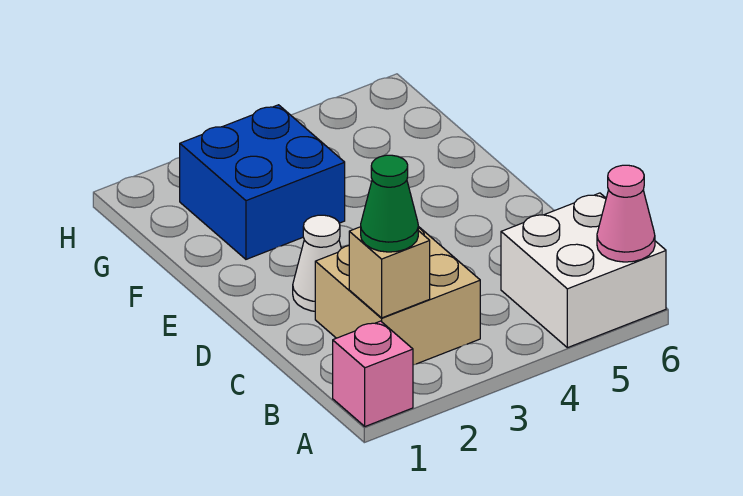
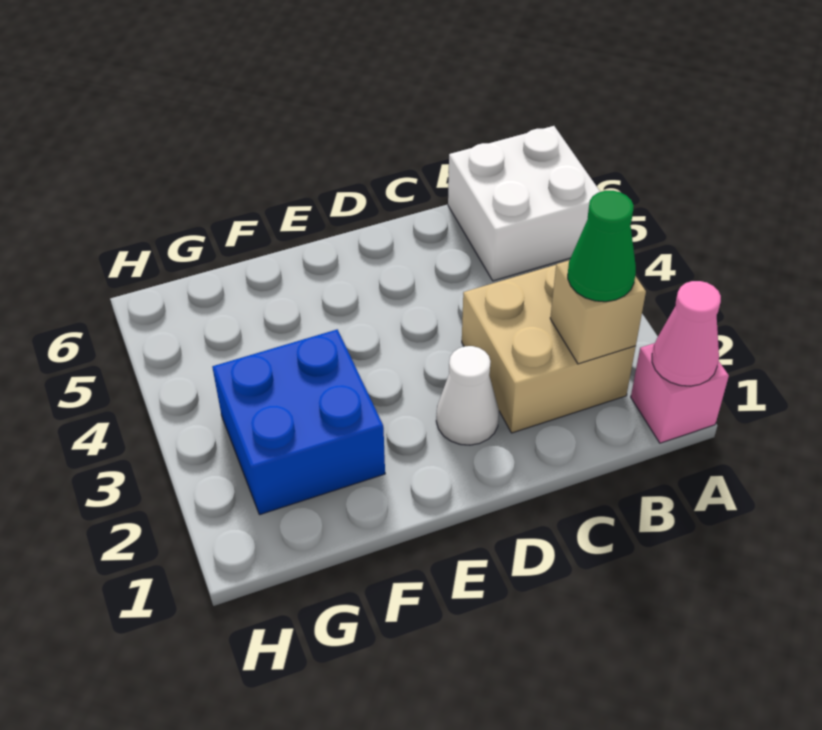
pink cone A6 level 2 -> pink cone A1 level 2

